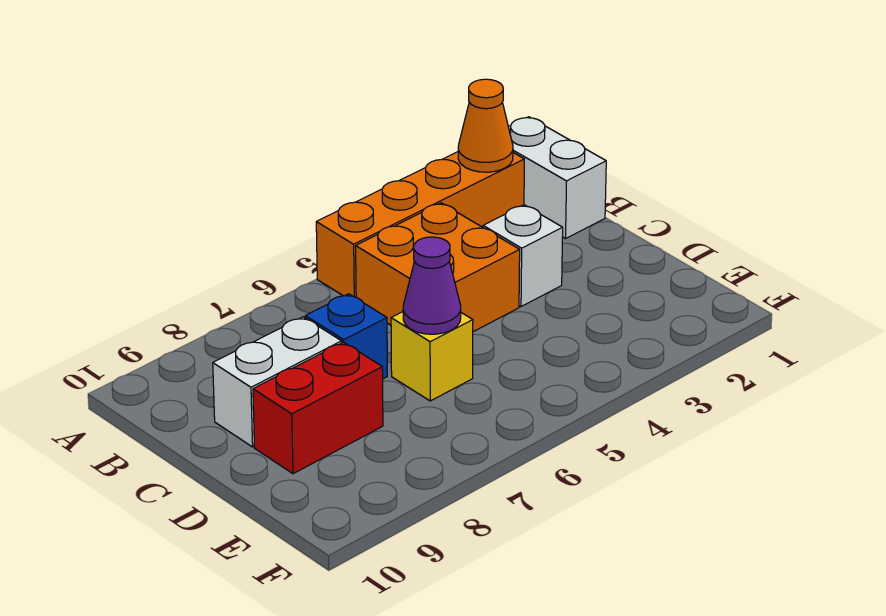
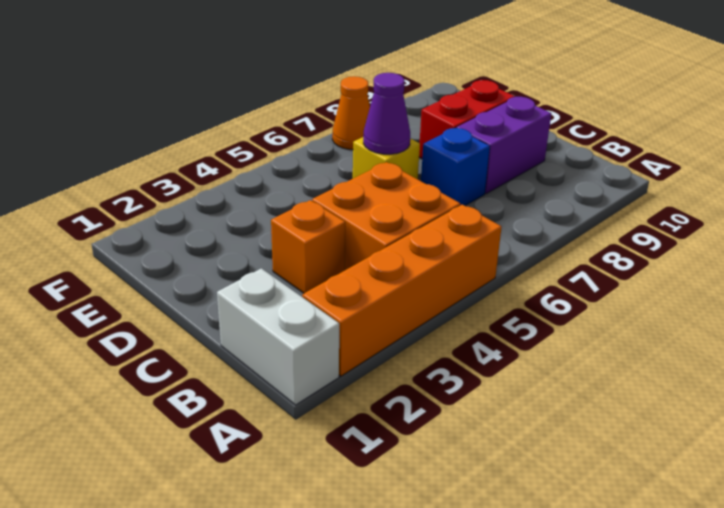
orange cone A2 level 2 -> orange cone F7 level 1
white brick C3 level 1 -> orange brick C3 level 1
white brick C8:C9 level 1 -> purple brick C8:C9 level 1

